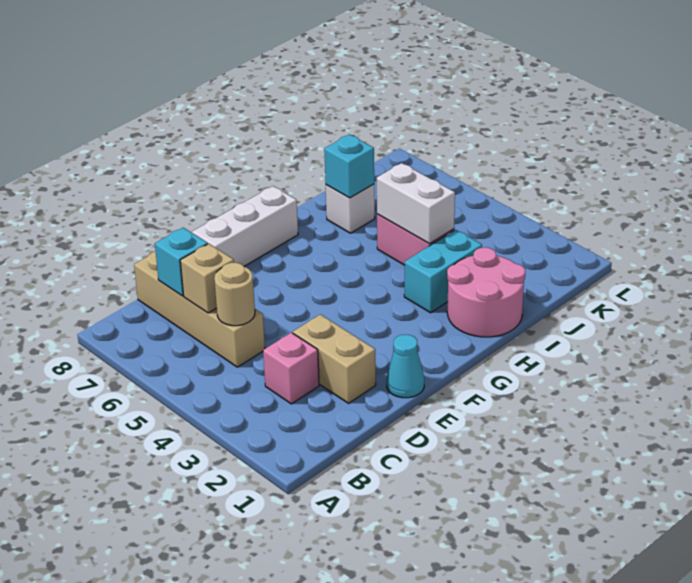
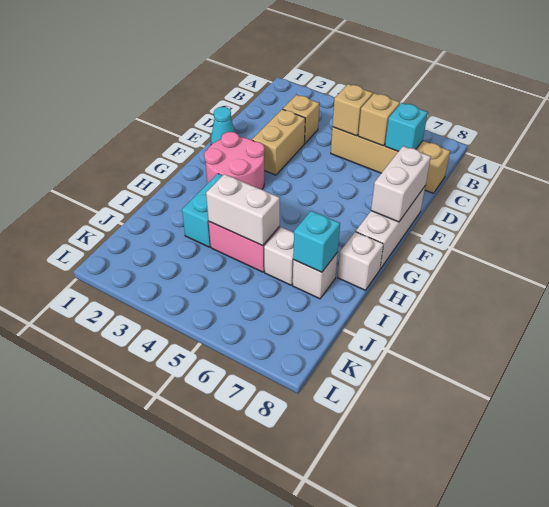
pink brick C3 level 1 -> tan brick C3 level 1
tan round brick C5 level 2 -> tan brick C5 level 2
tan brick D2:D3 level 1 -> tan brick D3:E3 level 1
none -> white brick E8:F8 level 2
pink round brick H1:I2 level 1 -> pink round brick F2:G3 level 1
none -> white brick H8 level 1
none -> white brick I6 level 1

